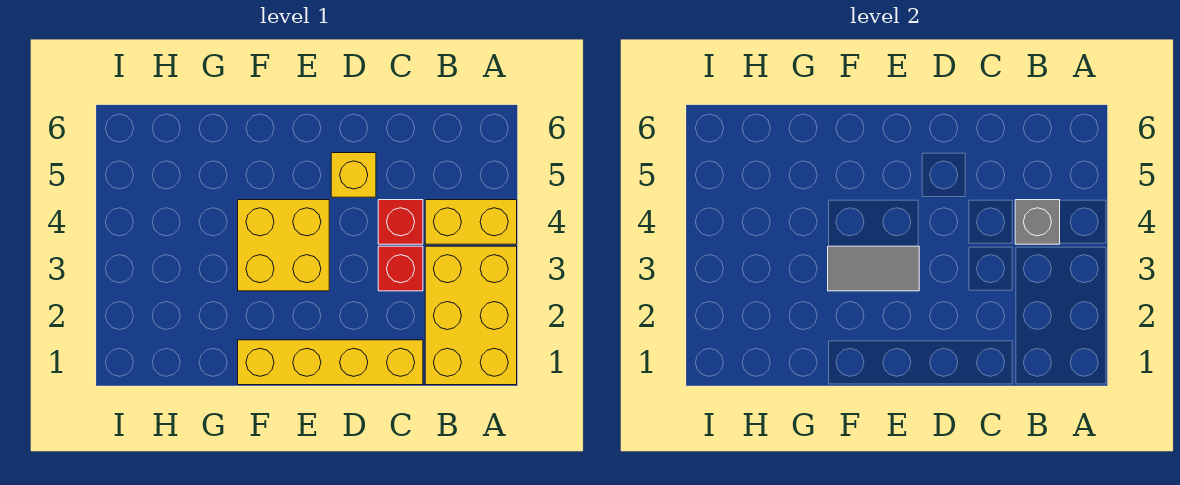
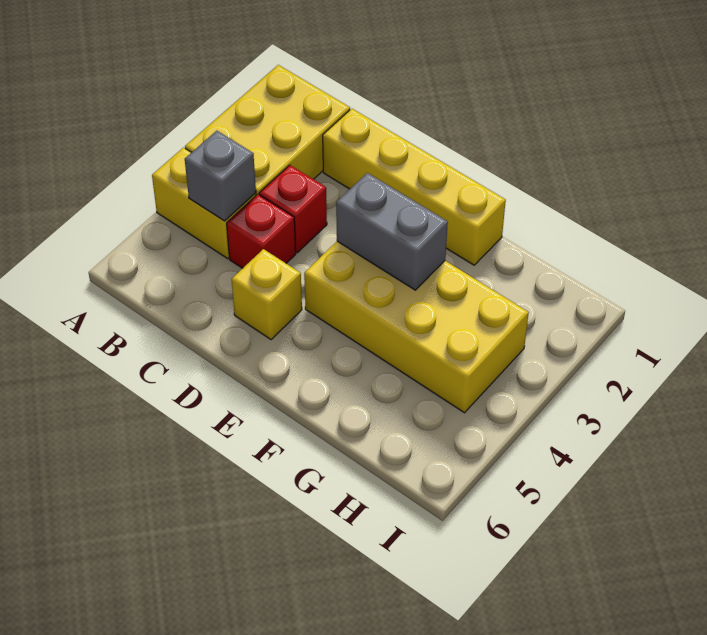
yellow brick E3:F4 level 1 -> yellow brick E3:H4 level 1
grey tile E3:F3 level 2 -> grey brick E3:F3 level 2

